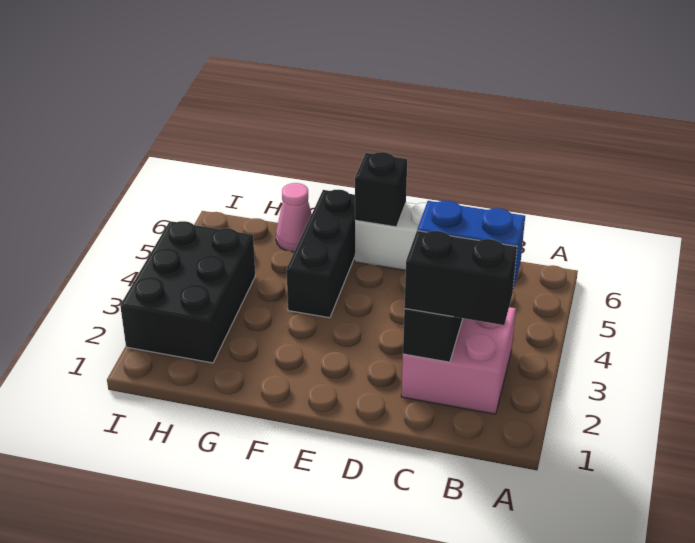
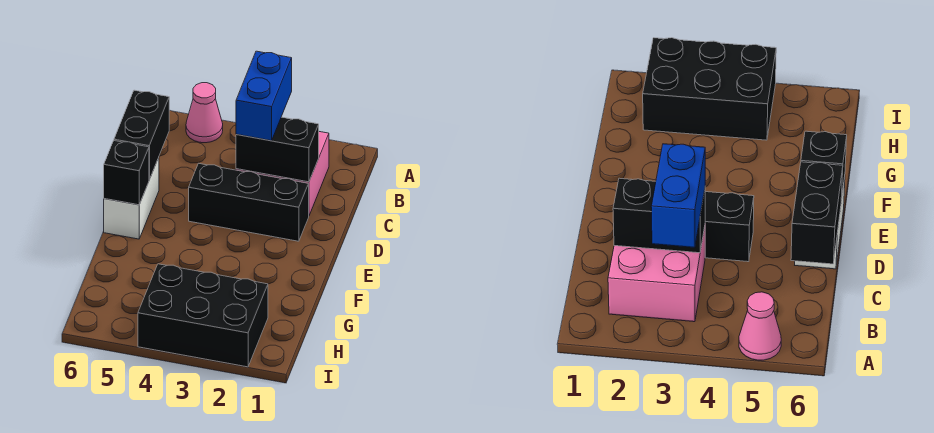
black brick B2:C2 level 3 -> black brick C6:D6 level 2
black brick F4:F6 level 1 -> black brick D2:D4 level 1
pink cone G6 level 1 -> pink cone A5 level 1

